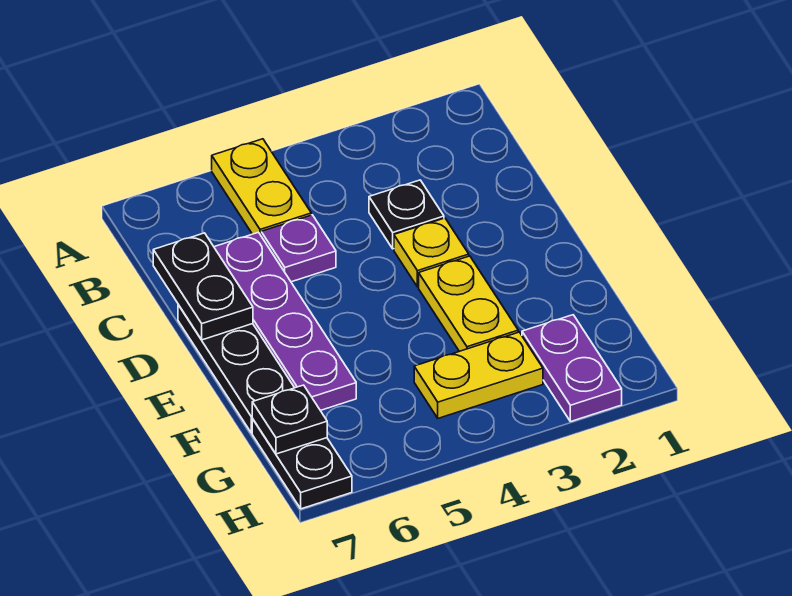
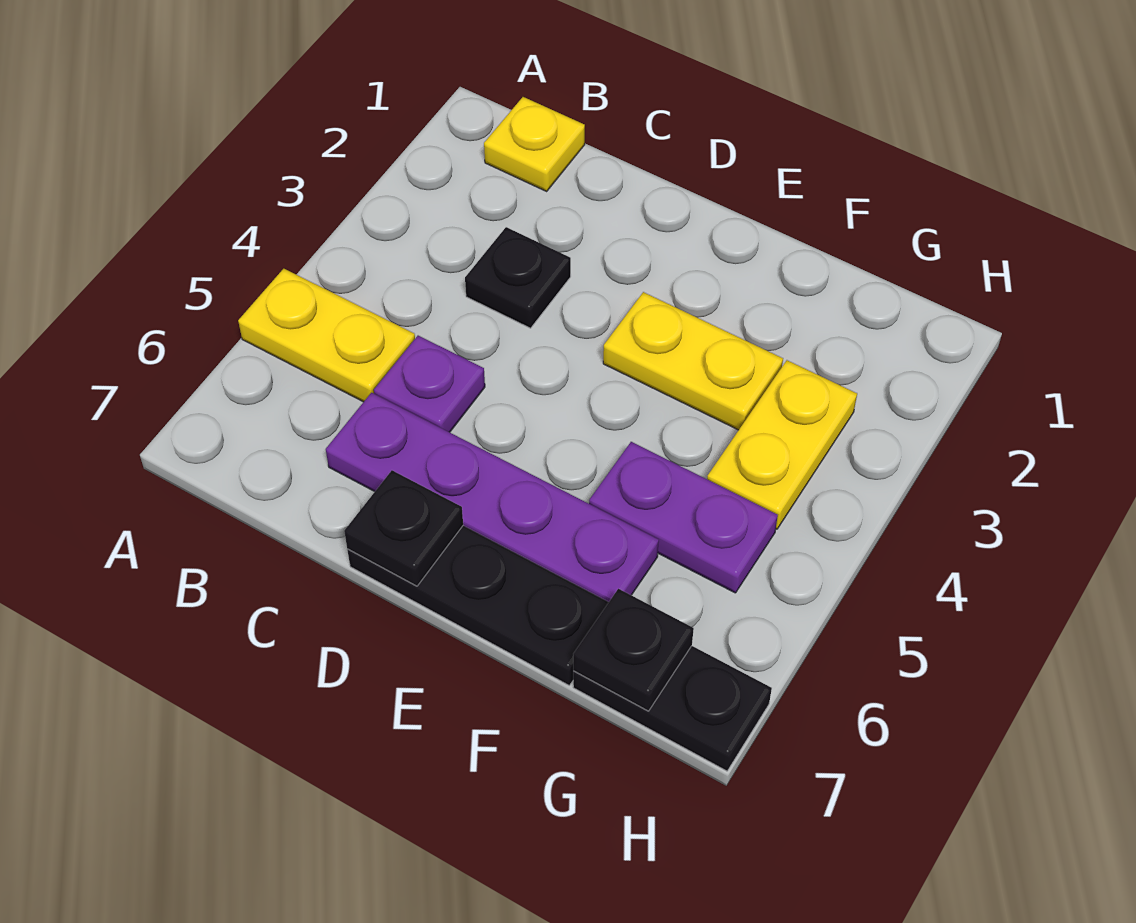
black plate C7:D7 level 2 -> black plate D7 level 2
yellow plate D3 level 1 -> yellow plate B1 level 1
purple plate G2:H2 level 1 -> purple plate F5:G5 level 1

